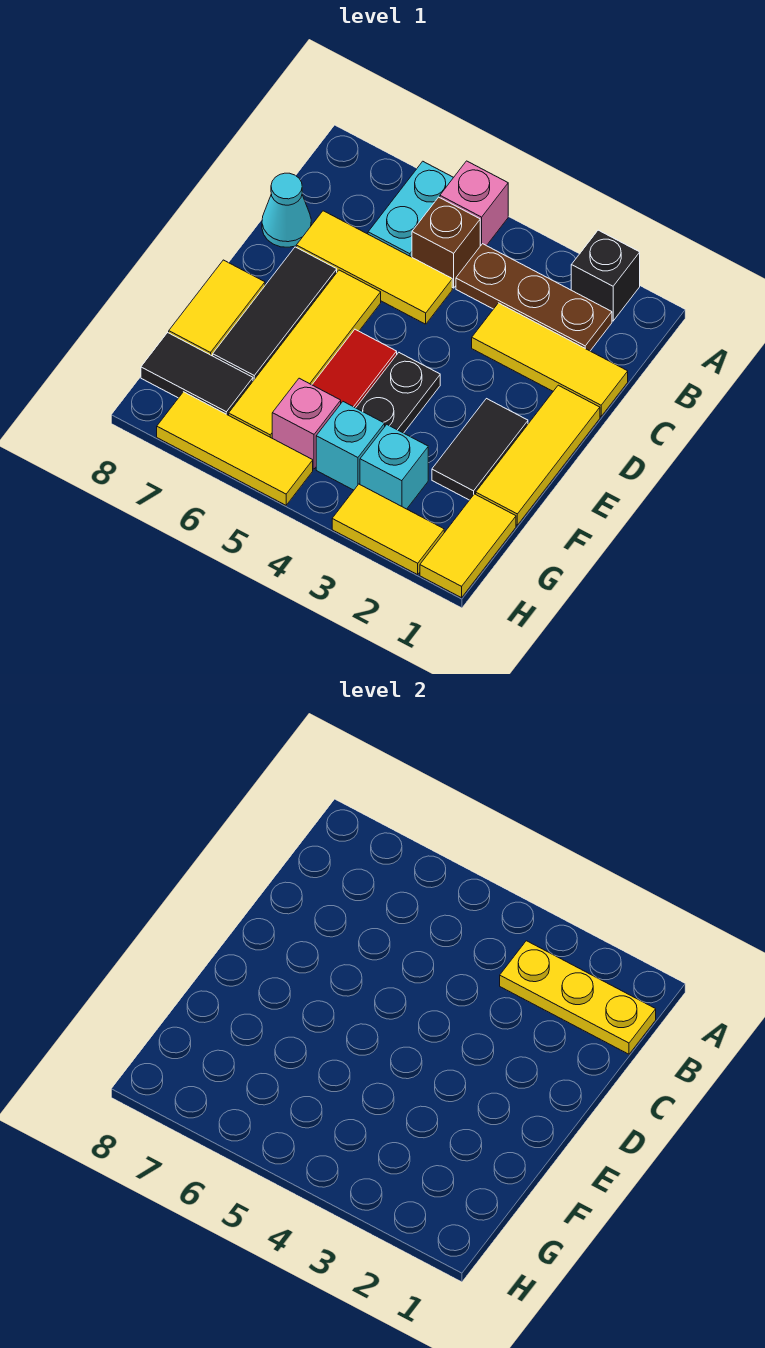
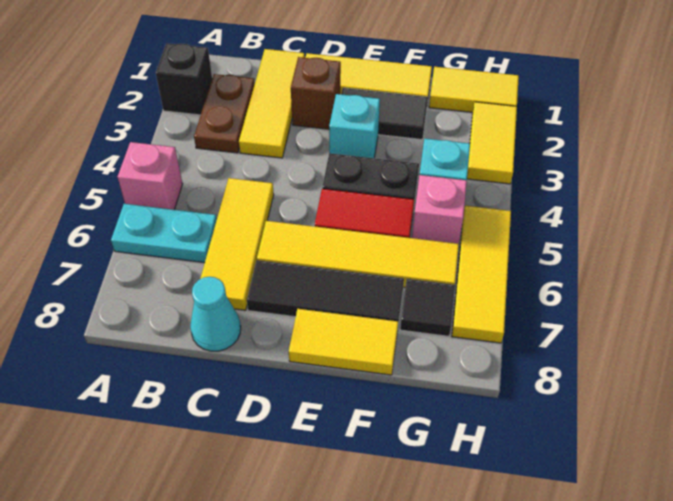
yellow plate B1:B3 level 2 -> none
brown plate B2:B4 level 1 -> brown plate B2:B3 level 1
brown brick B5 level 1 -> brown brick D2 level 1
cyan brick G3 level 1 -> cyan brick E3 level 1
black tile G7:G8 level 1 -> black tile G7 level 1

